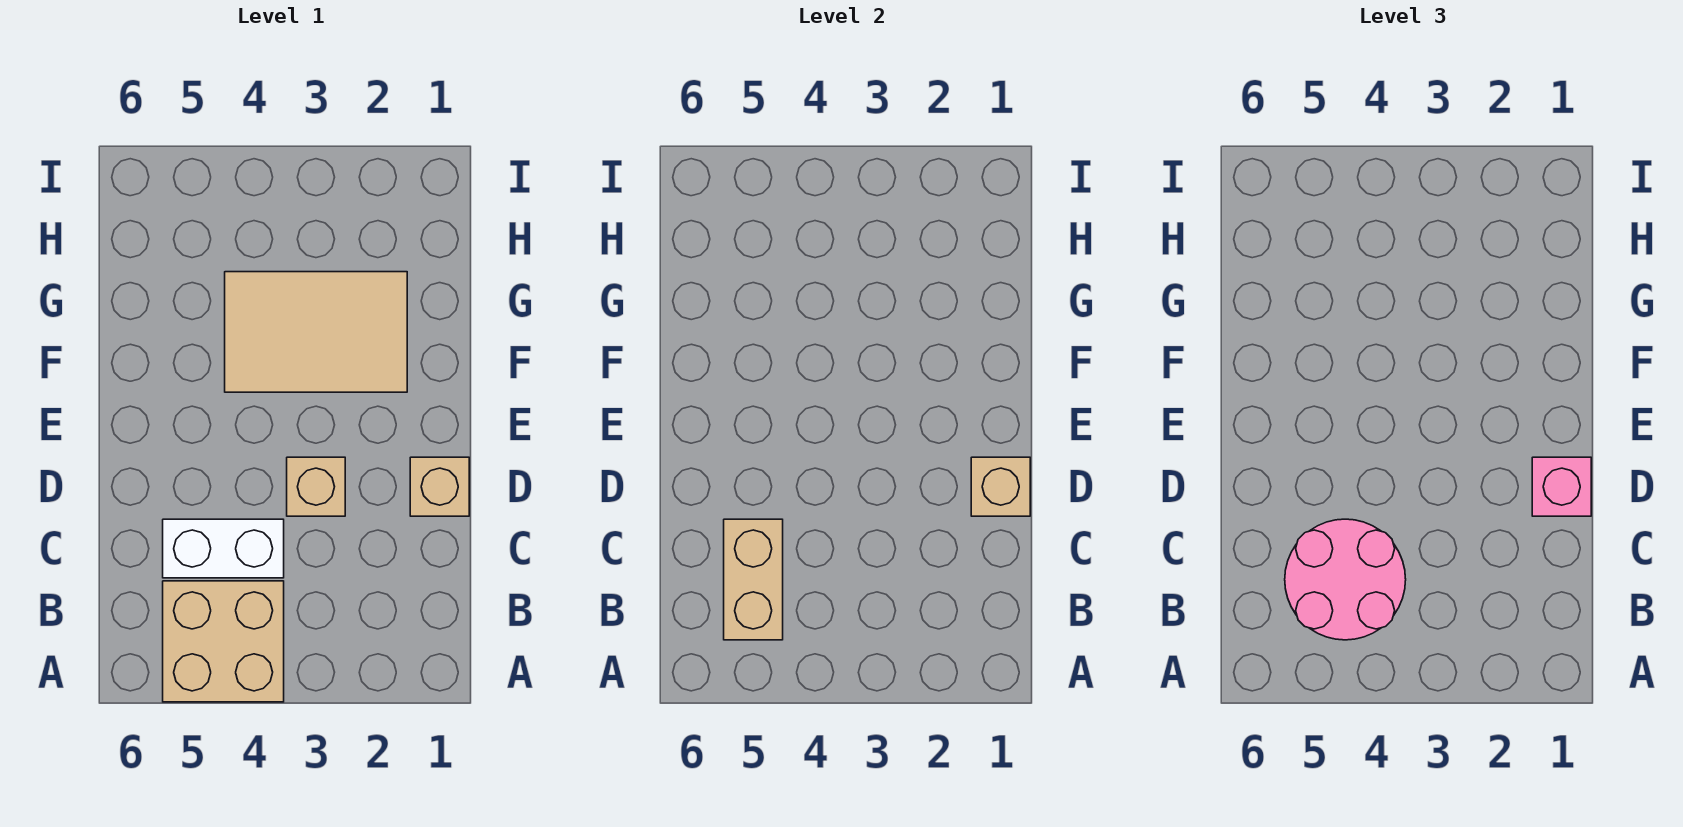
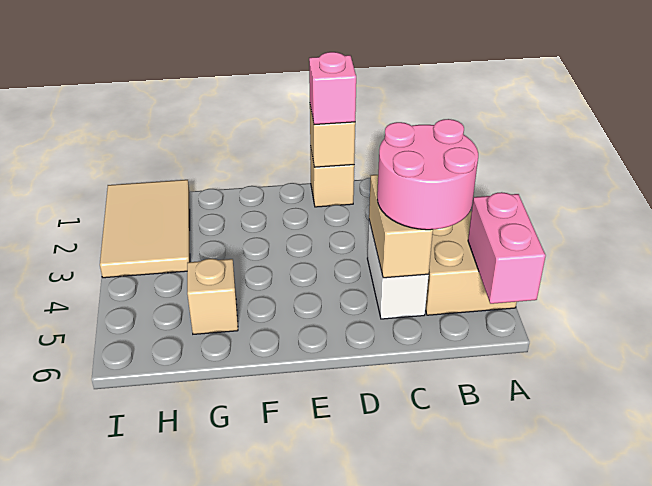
none -> pink brick A5:A6 level 2
tan brick B5:C5 level 2 -> tan brick C4:C5 level 2
tan brick D3 level 1 -> tan brick G5 level 1
tan tile F2:G4 level 1 -> tan tile H1:I3 level 1

